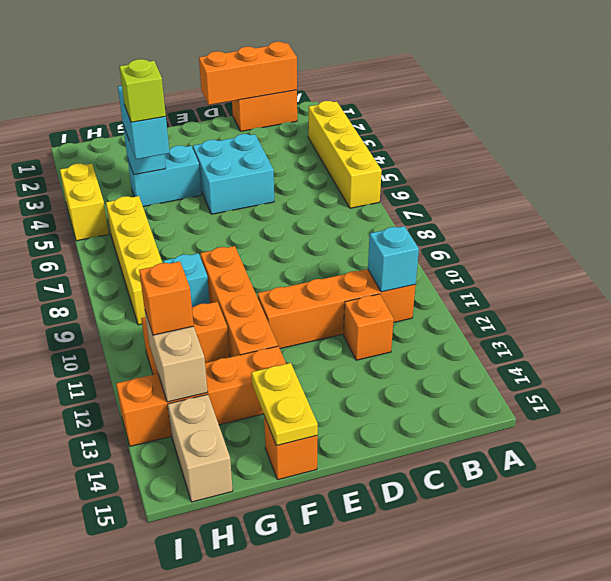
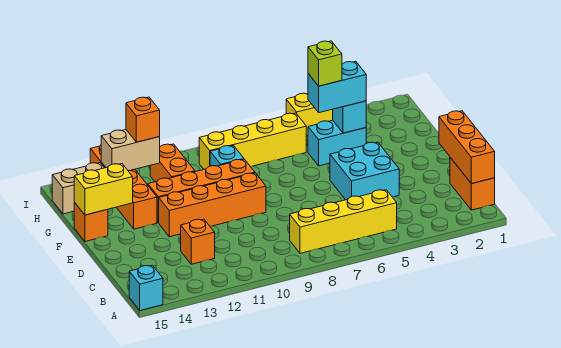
yellow brick A3:A6 level 1 -> yellow brick B5:B8 level 1
orange brick B11:E11 level 1 -> orange brick E9:E12 level 1
cyan brick B11 level 2 -> cyan brick A15 level 1
cyan brick F4:G4 level 1 -> cyan brick G4:G5 level 1
yellow plate F14:F15 level 2 -> yellow brick F14:F15 level 2

